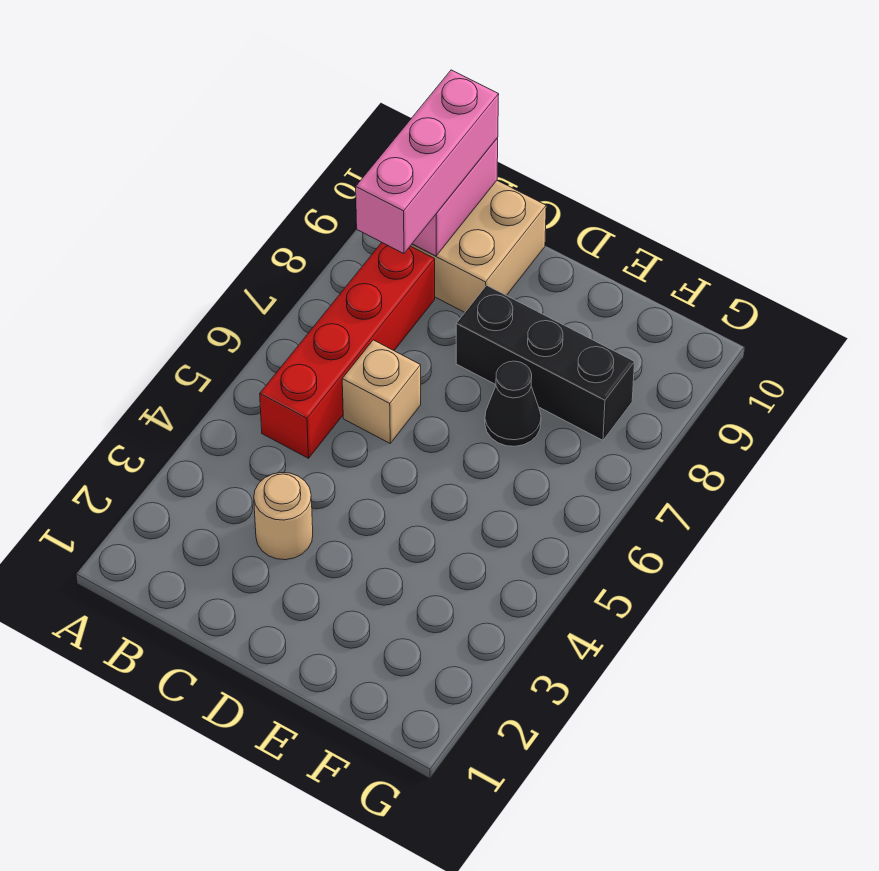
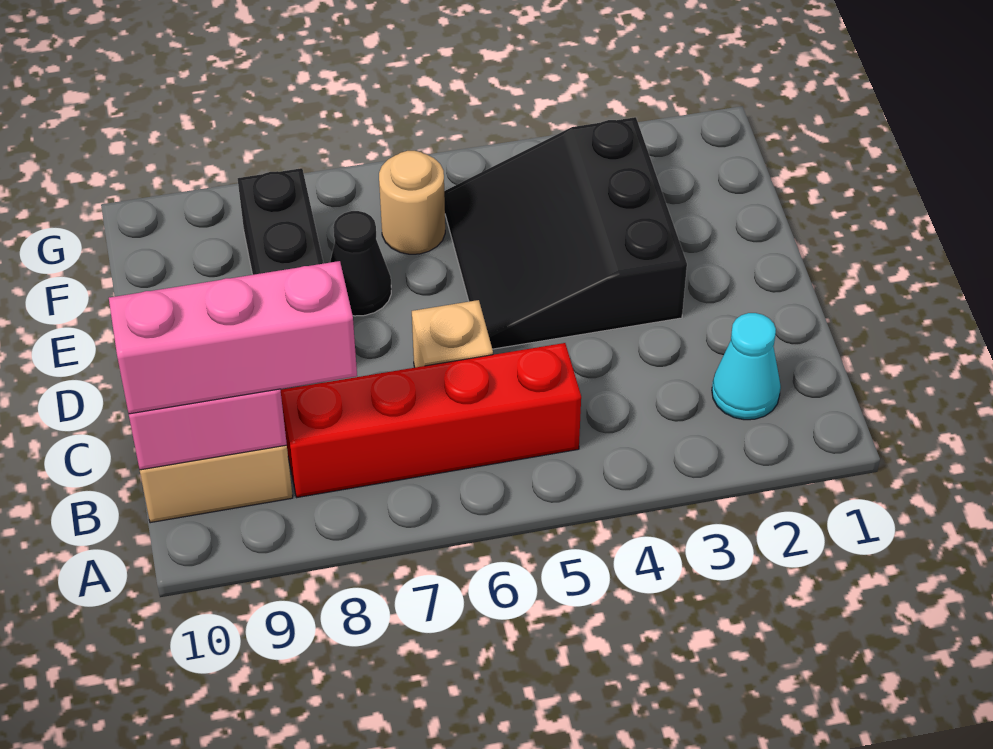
none -> cyan cone B2 level 1
tan round brick C3 level 1 -> tan round brick F6 level 1
none -> black slope D3:F5 level 1 top 3

